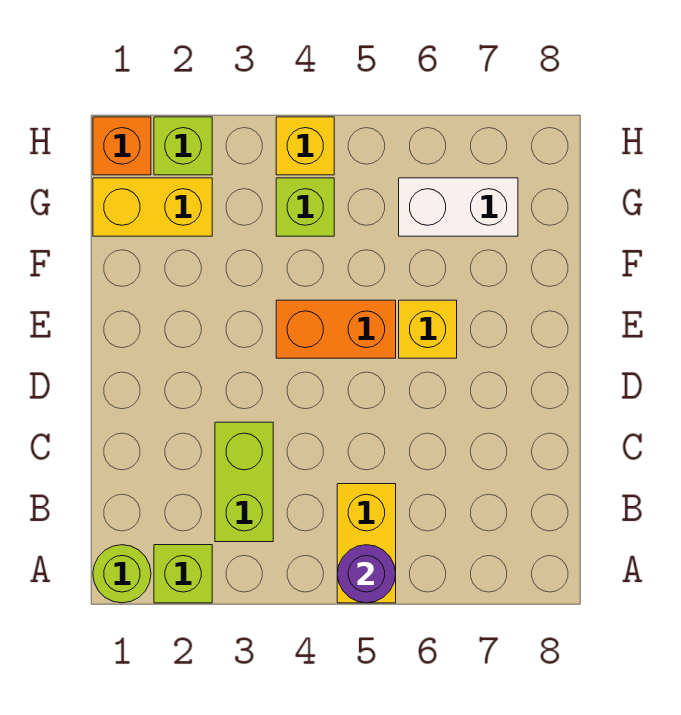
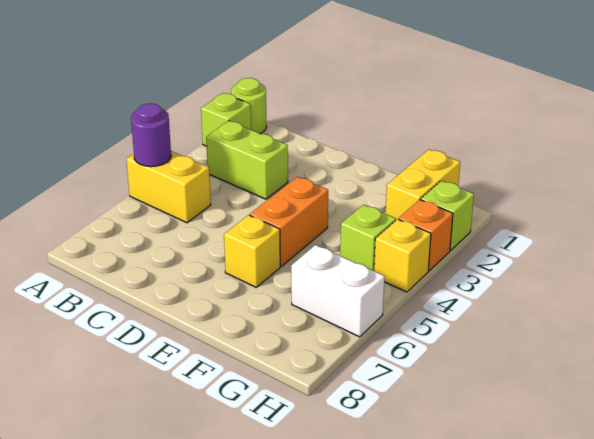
white brick G6:G7 level 1 -> white brick G6:H6 level 1
orange brick H1 level 1 -> orange brick H3 level 1

